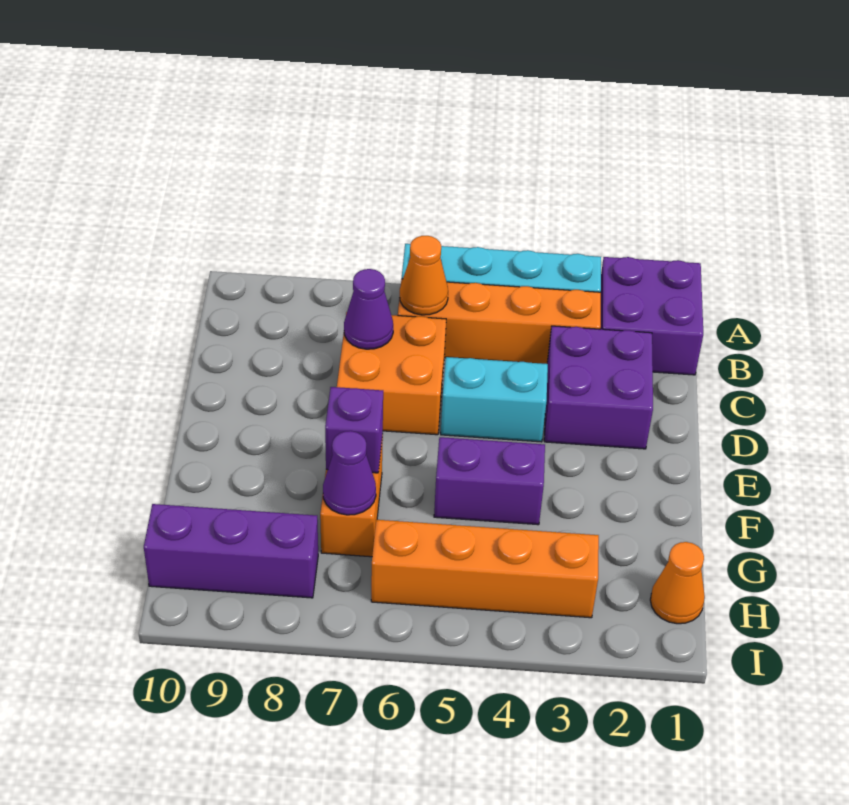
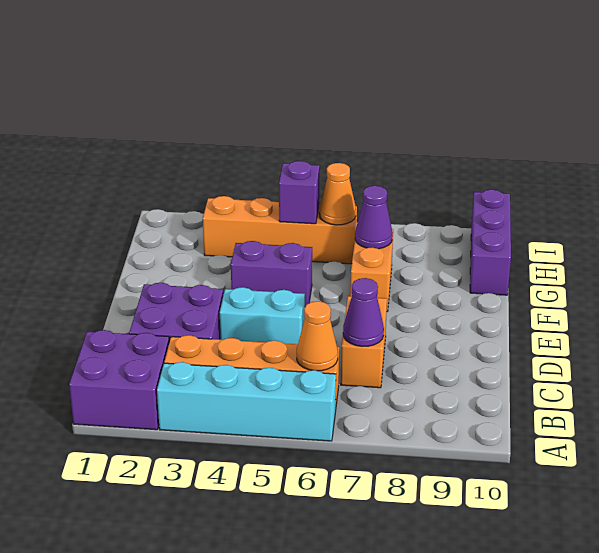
orange brick C6:D7 level 1 -> orange brick C7:D7 level 1
purple brick F7 level 2 -> purple brick H5 level 2
orange cone H1 level 1 -> orange cone H6 level 2
purple brick H8:H10 level 1 -> purple brick G10:I10 level 1

